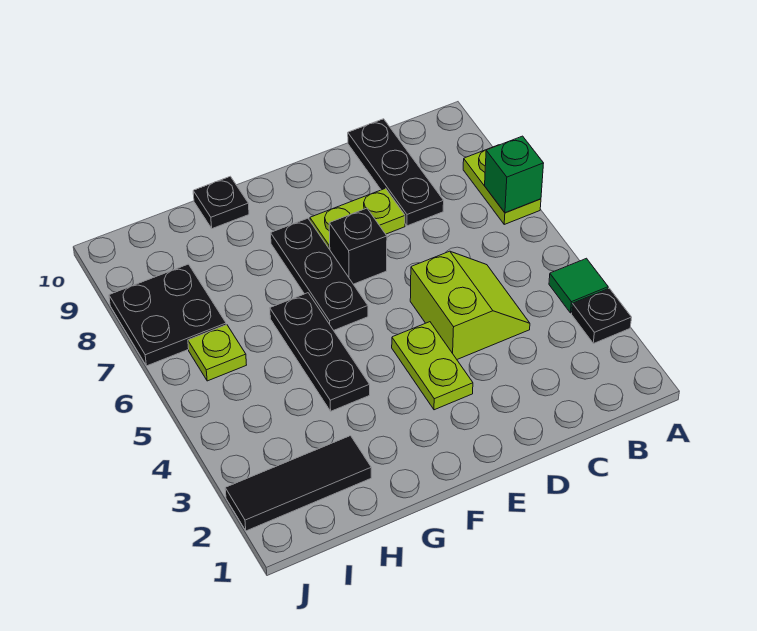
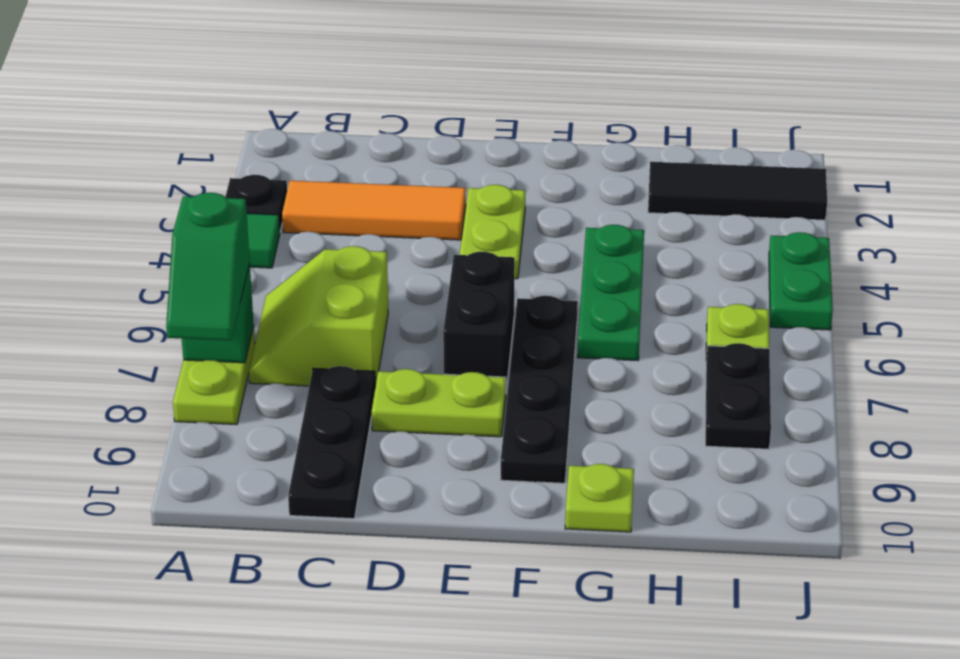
none -> green slope A7:A8 level 3 top 7
none -> orange tile B3:D3 level 1
lime slope C4:D5 level 1 top D -> lime slope B6:C7 level 1 top C
black brick E7 level 1 -> black brick E6:E7 level 1
black plate F6:F8 level 1 -> black plate F6:F9 level 1
black plate G4:G6 level 1 -> green plate G4:G6 level 1
black plate G10 level 1 -> lime plate G10 level 1
black plate I7:J8 level 1 -> black plate I7:I8 level 1
none -> green plate J4:J5 level 1

